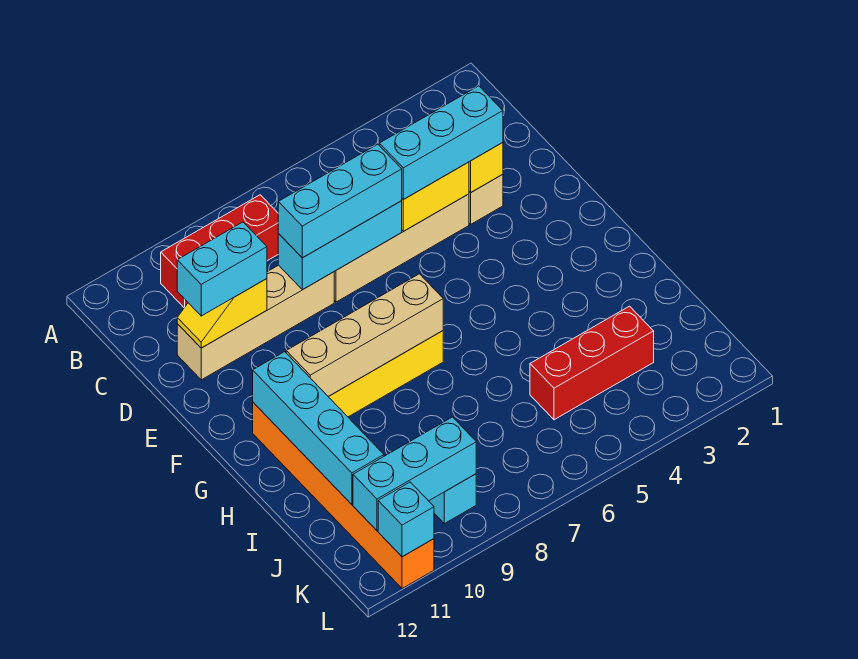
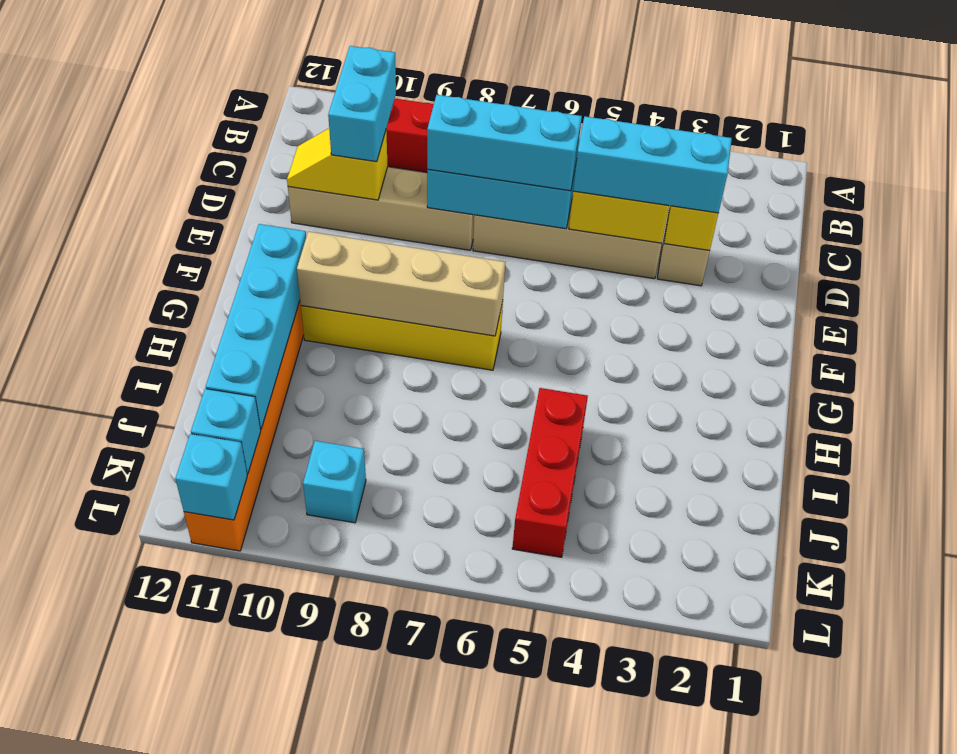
cyan brick D10:D11 level 3 -> cyan brick C10:D10 level 3
red brick J3:J5 level 1 -> red brick I5:K5 level 1
cyan brick K9:K11 level 2 -> cyan brick K11 level 2

